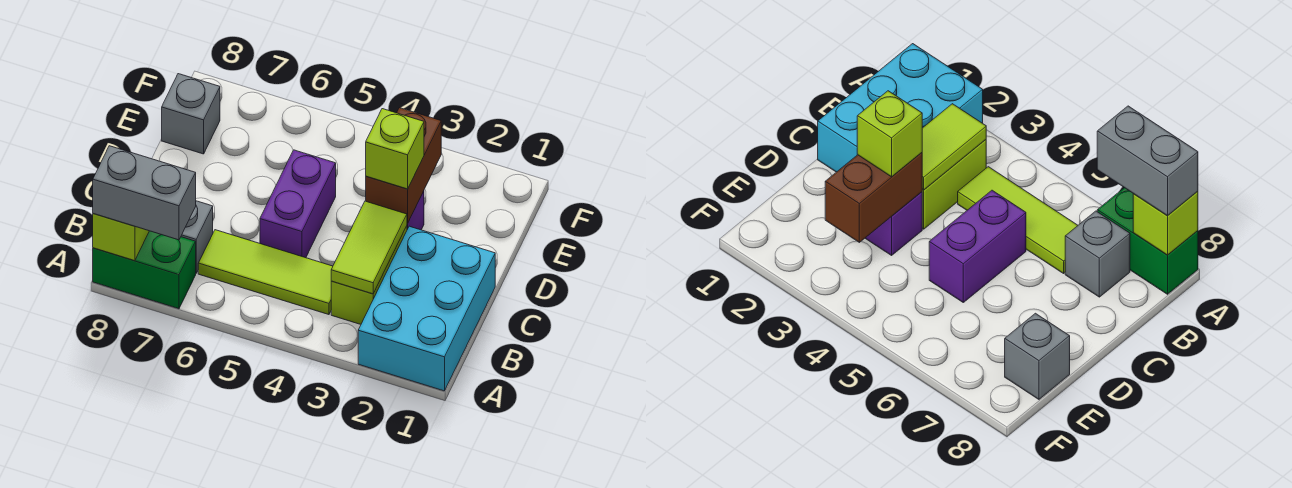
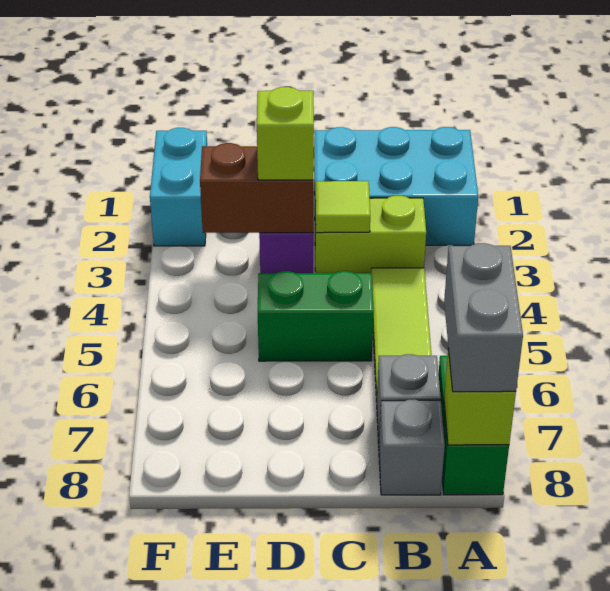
lime tile B3:C3 level 2 -> lime tile C3 level 2
purple brick C5:D5 level 1 -> green brick C5:D5 level 1
grey brick E8 level 1 -> grey brick B8 level 1
none -> cyan brick F1:F2 level 1

